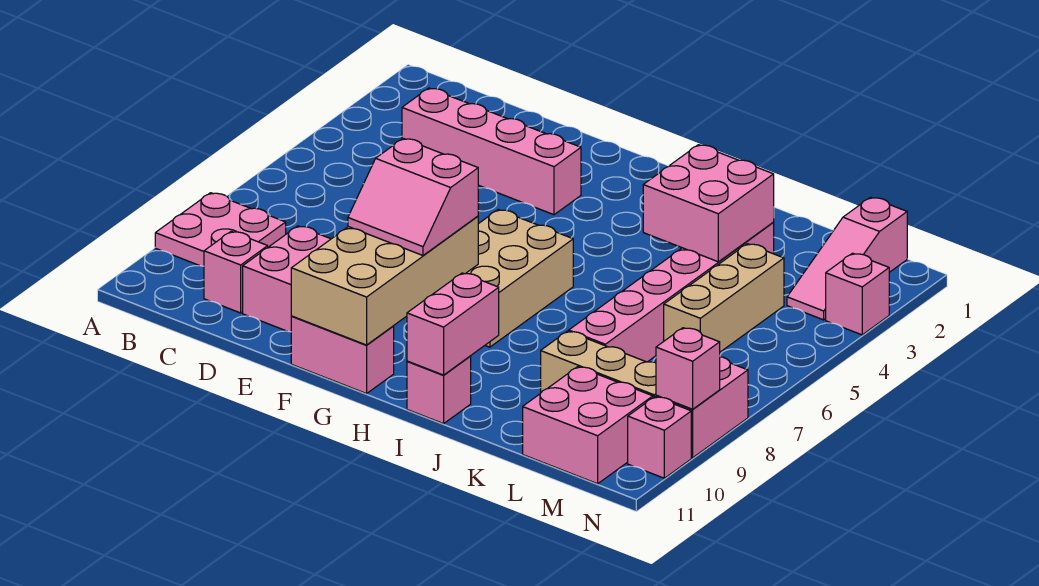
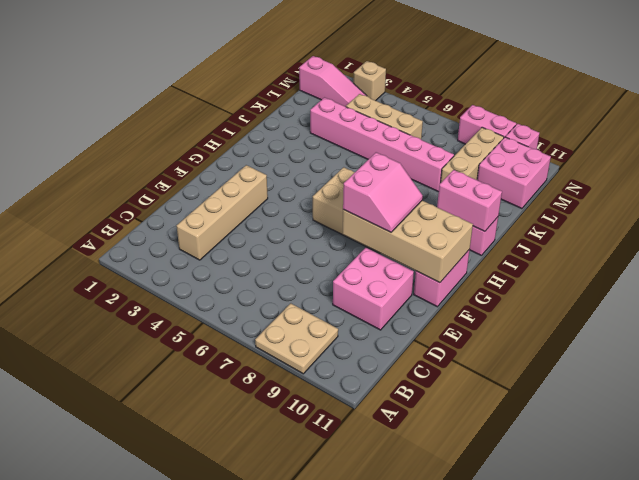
pink plate A8:B9 level 1 -> tan plate A8:B9 level 1
pink brick C3:F3 level 1 -> tan brick C3:F3 level 1
pink brick C10 level 1 -> none
pink brick J3:K4 level 2 -> none
pink brick N3 level 1 -> tan brick N3 level 1
pink brick N9 level 2 -> none

